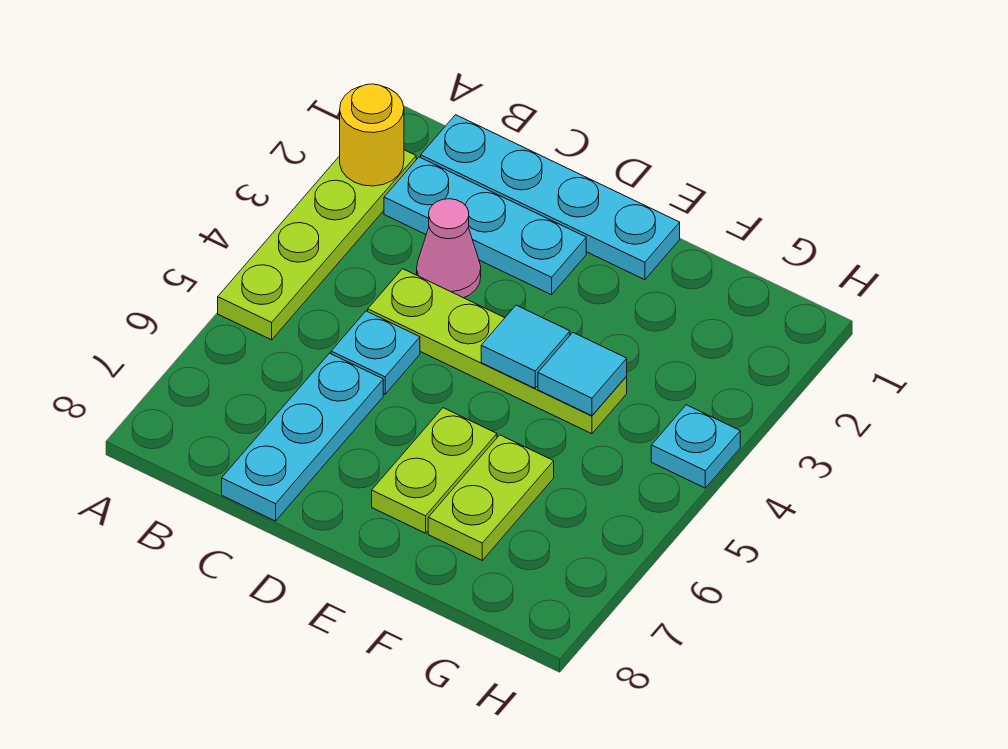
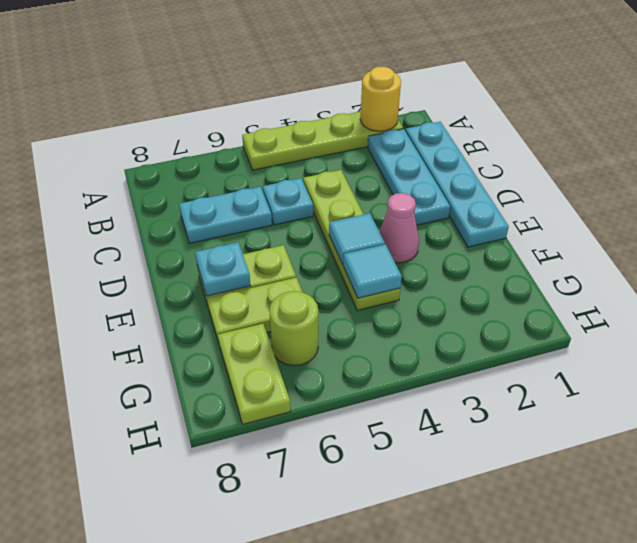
pink cone C3 level 1 -> pink cone E3 level 1
cyan plate C6:C8 level 1 -> cyan plate C6:C7 level 1
none -> lime round brick G6 level 1
none -> lime plate G7:H7 level 1
cyan plate H4 level 1 -> cyan plate E7 level 2

